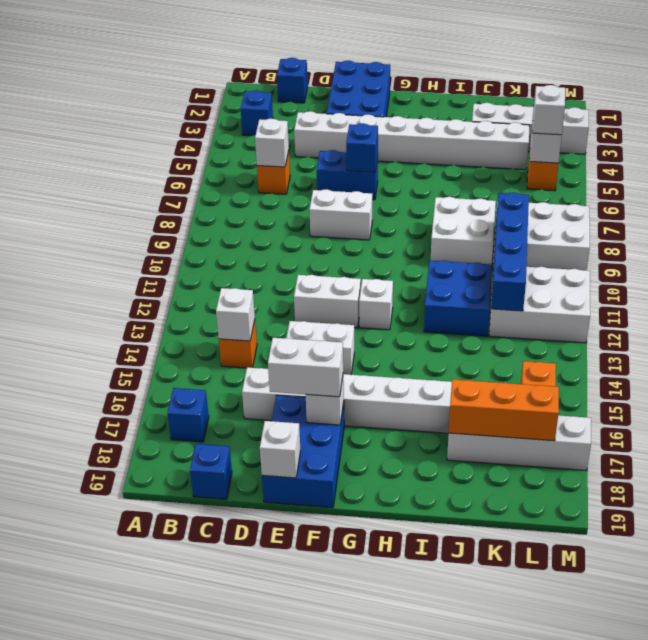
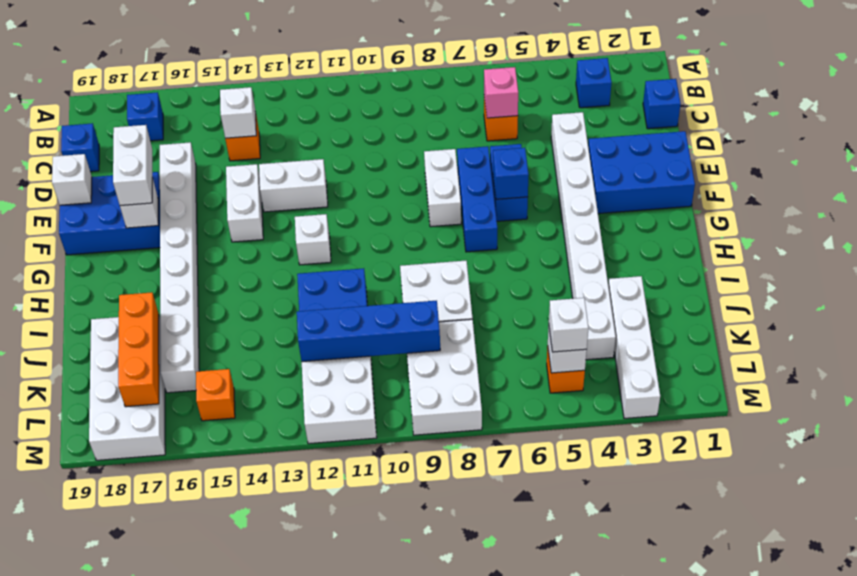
white brick C6 level 2 -> pink brick C6 level 2
none -> blue brick E7:G7 level 1
white brick E12:F12 level 1 -> white brick E12:E13 level 1
white brick J17:M17 level 1 -> white brick J17:M18 level 1

